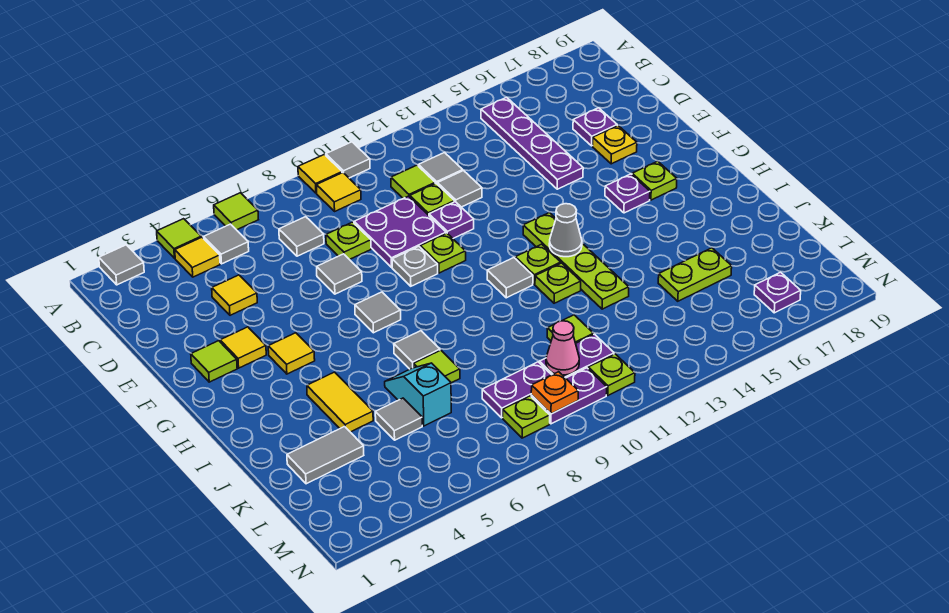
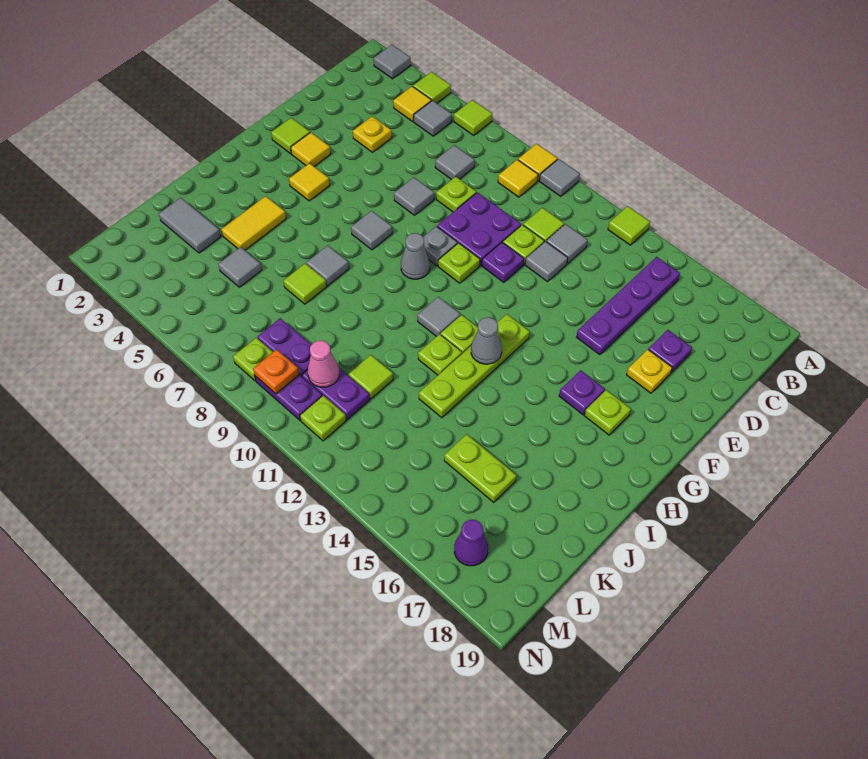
none -> lime tile A13 level 1
yellow tile D4 level 1 -> yellow plate D4 level 1
none -> grey cone G9 level 1
cyan slope J6:K6 level 1 top K -> none
purple plate M17 level 1 -> purple cone M17 level 1

